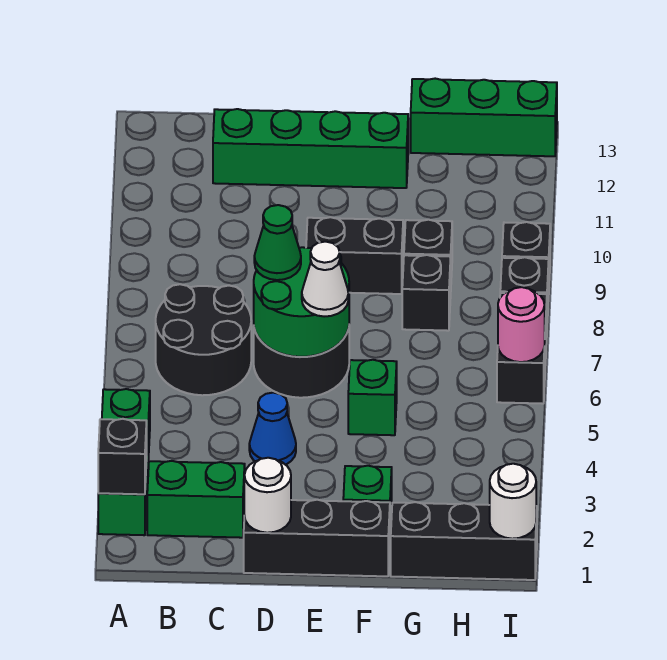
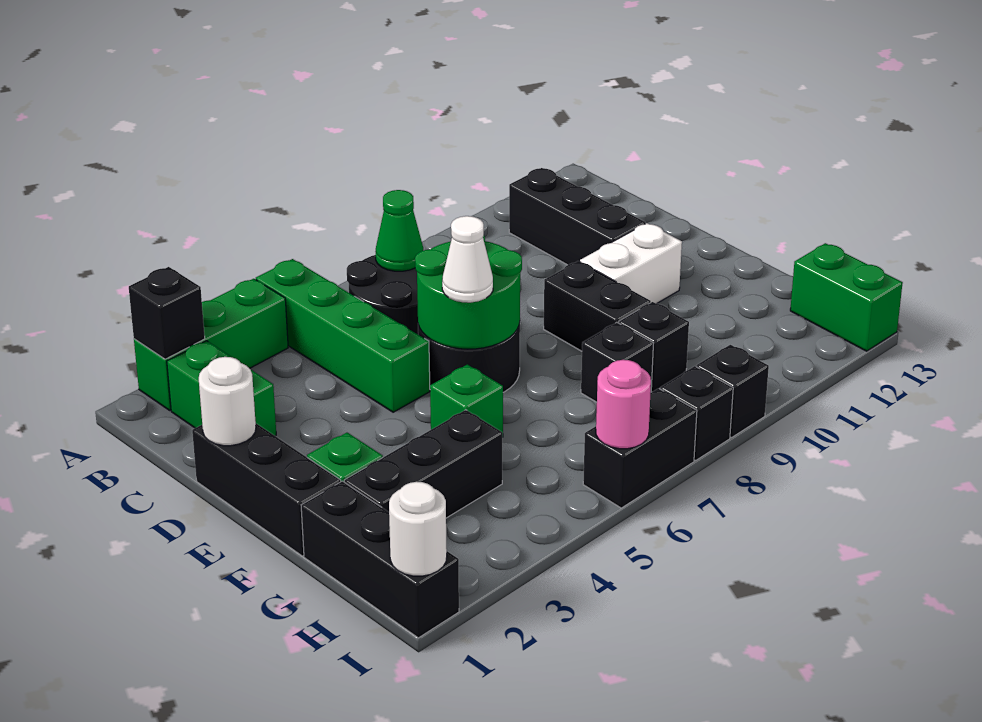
none -> black brick B11:D11 level 1
green brick C12:F12 level 1 -> green brick A5:D5 level 1
blue cone D4 level 1 -> none
green cone D7 level 3 -> green cone B7 level 2
none -> white brick E10:E11 level 1
none -> black brick G2:G4 level 1
green brick G13:I13 level 1 -> green brick H13:I13 level 1

